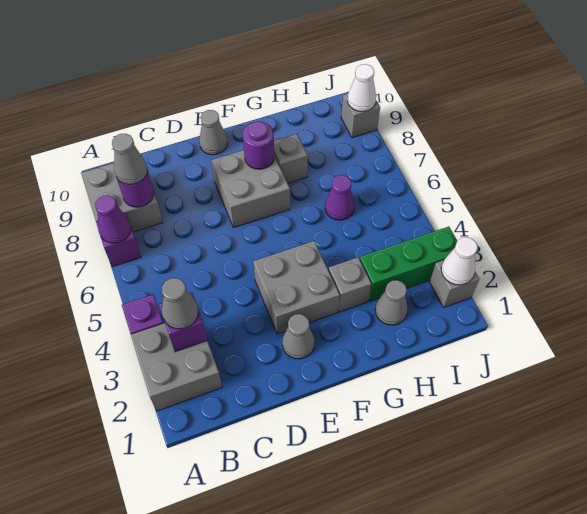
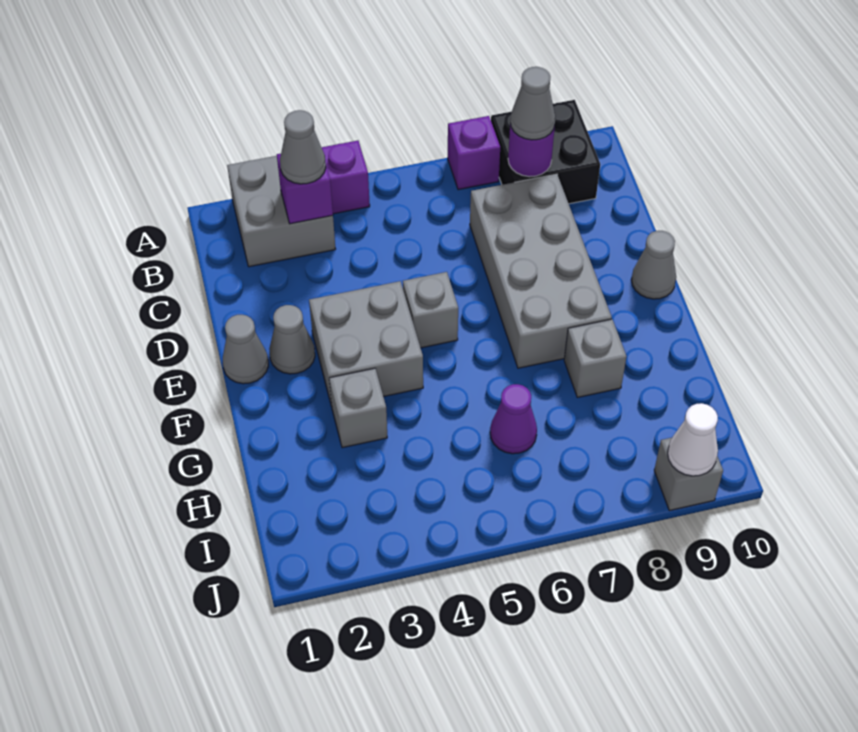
purple cone A7 level 2 -> none
grey brick A8:B9 level 1 -> black brick A8:B9 level 1
grey brick E7:F8 level 1 -> grey brick C7:F8 level 1
purple round brick F8 level 2 -> none
grey cone H2 level 1 -> grey cone E1 level 1
green brick H3:J3 level 1 -> none
grey brick J2 level 1 -> grey brick E5 level 1
white cone J2 level 2 -> none

